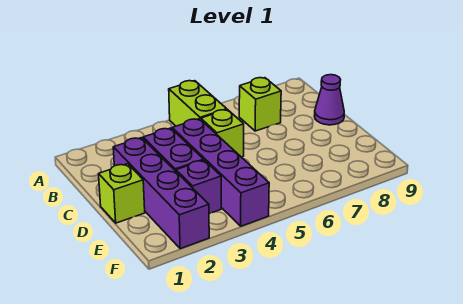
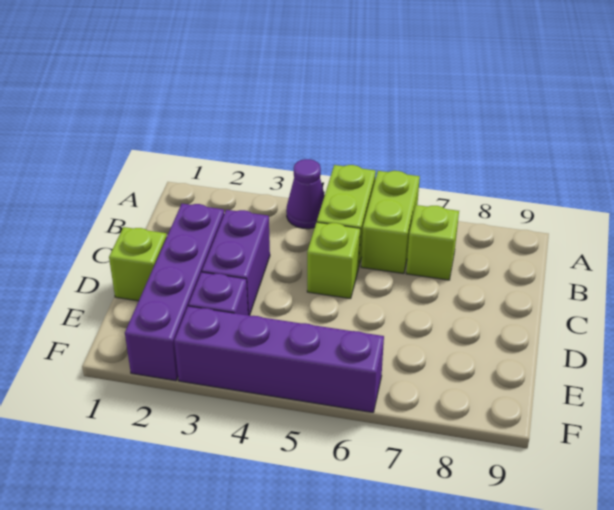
none -> lime brick A6:B6 level 1
purple brick C4:F4 level 1 -> purple brick F3:F6 level 1
purple cone C9 level 1 -> purple cone A4 level 1

